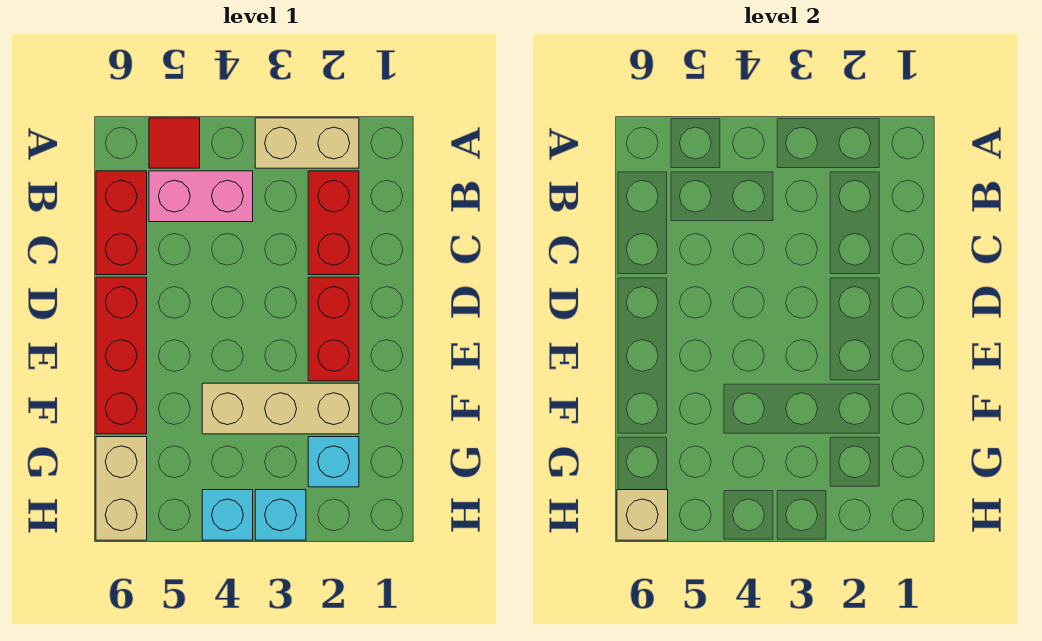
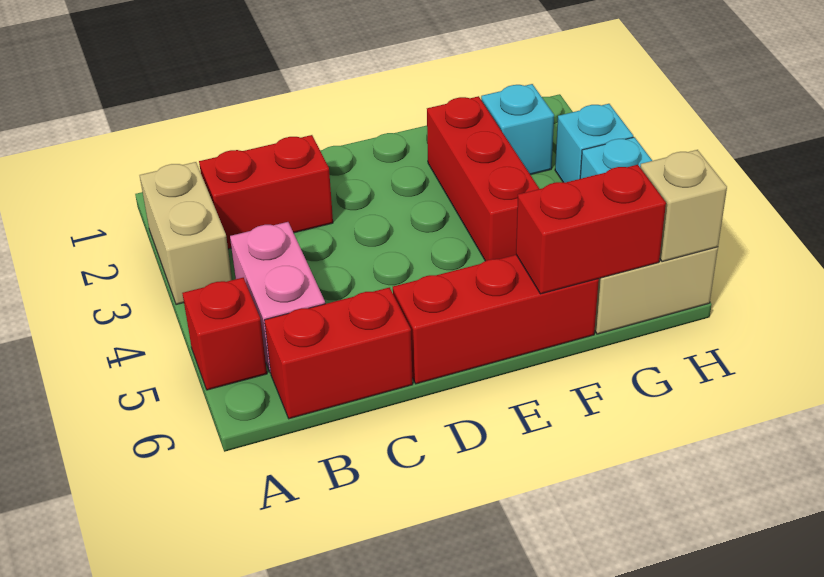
red tile A5 level 1 -> red brick A5 level 1
red brick D2:E2 level 1 -> red brick F6:G6 level 2
tan brick F2:F4 level 1 -> red brick F2:F4 level 1

